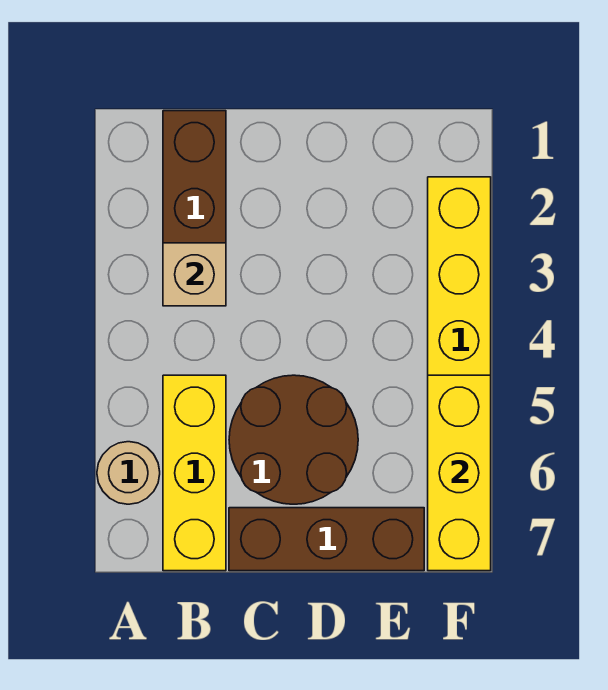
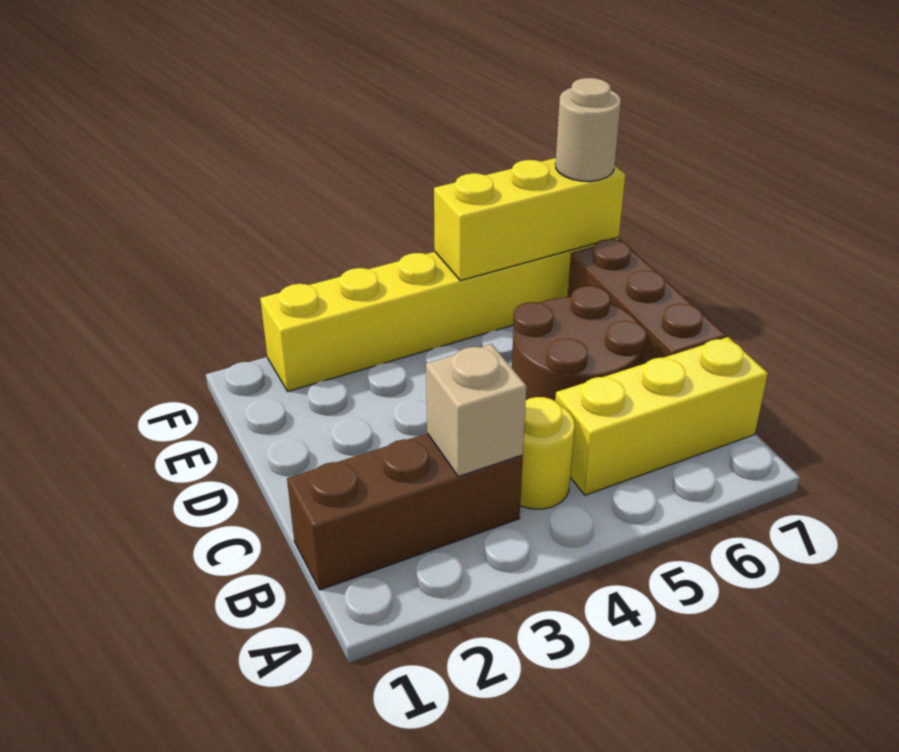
tan round brick A6 level 1 -> tan round brick F7 level 3
none -> yellow round brick B4 level 1

